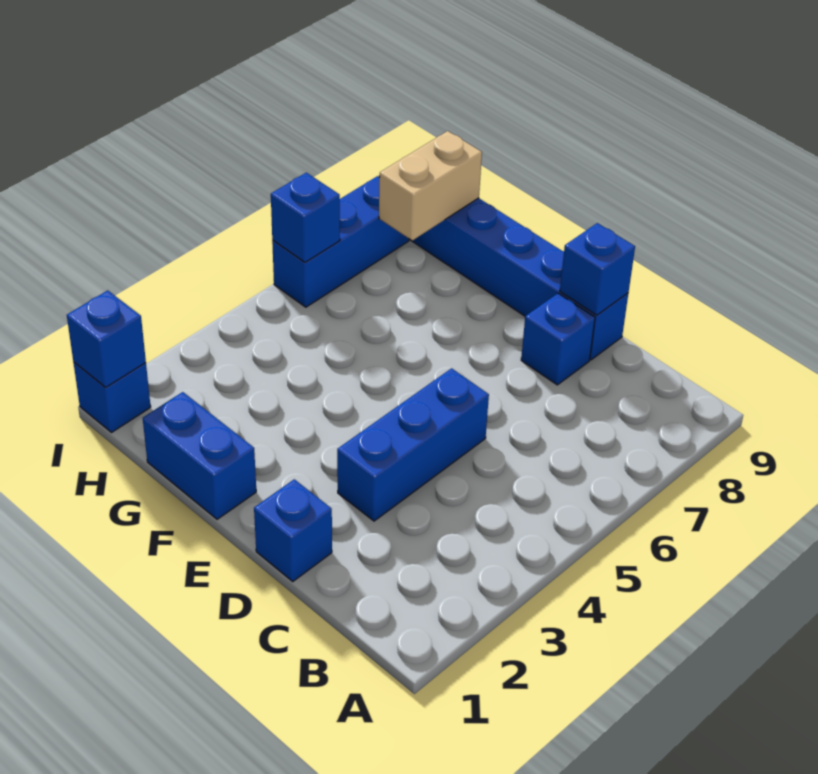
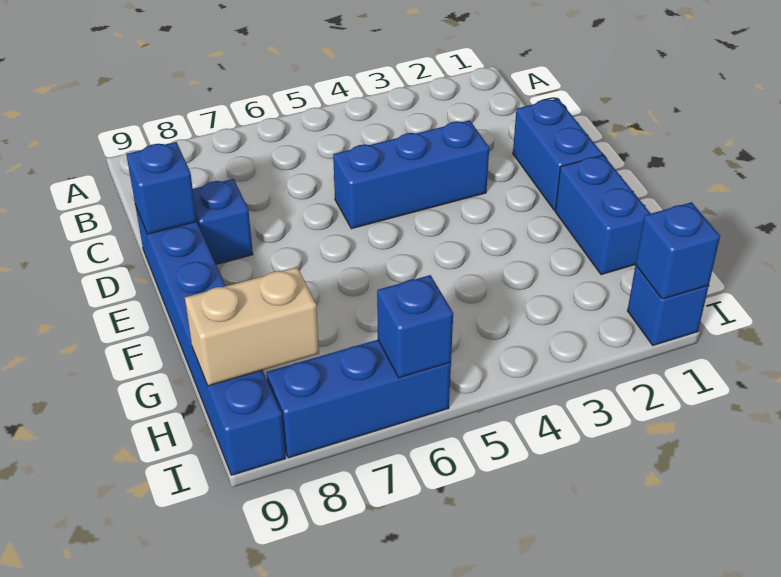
blue brick D1 level 1 -> blue brick D1:E1 level 1

